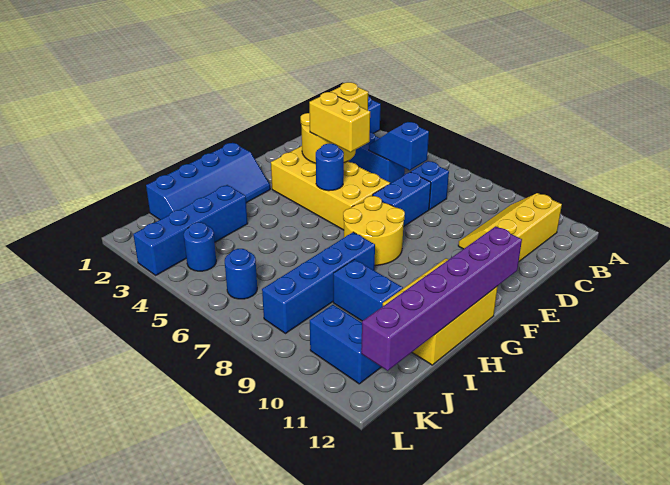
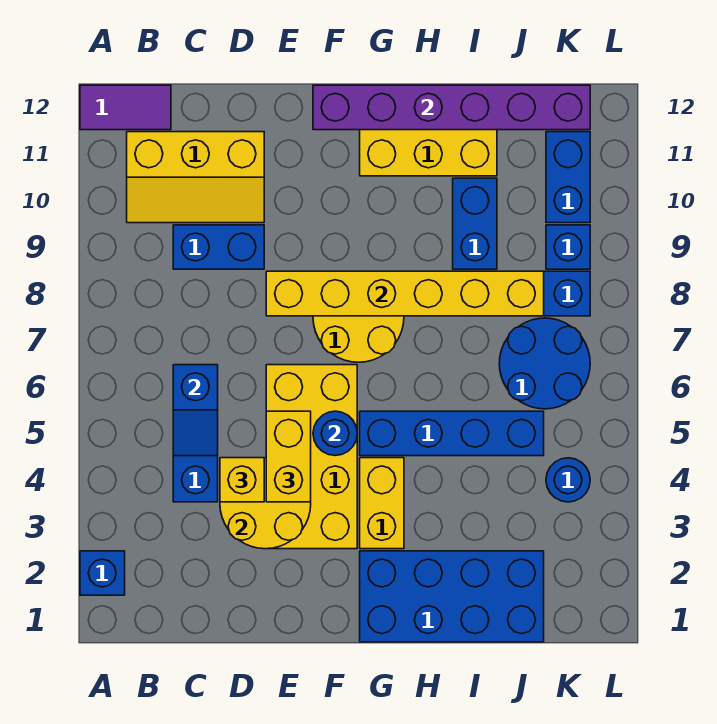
none -> purple tile A12:B12 level 1
blue brick C7 level 1 -> blue brick K9 level 1
blue brick D7:E7 level 1 -> blue brick C9:D9 level 1
none -> yellow brick E8:J8 level 2
blue slope G1:J2 level 1 top 1 -> blue brick G1:J2 level 1
none -> yellow brick G3:G4 level 1
blue brick I3:L3 level 1 -> blue brick G5:J5 level 1
blue round brick K6 level 1 -> blue round brick J6:K7 level 1

